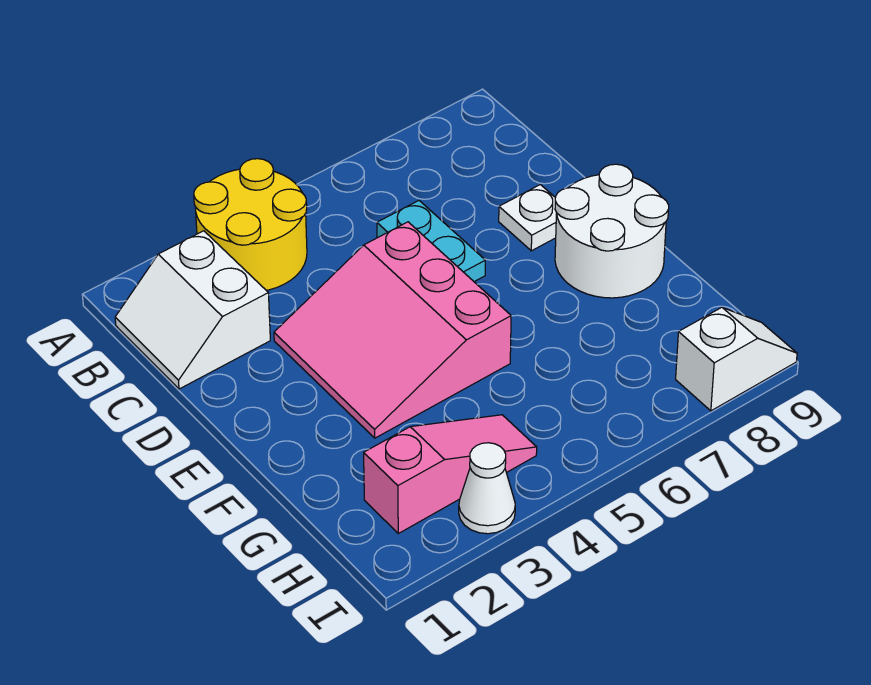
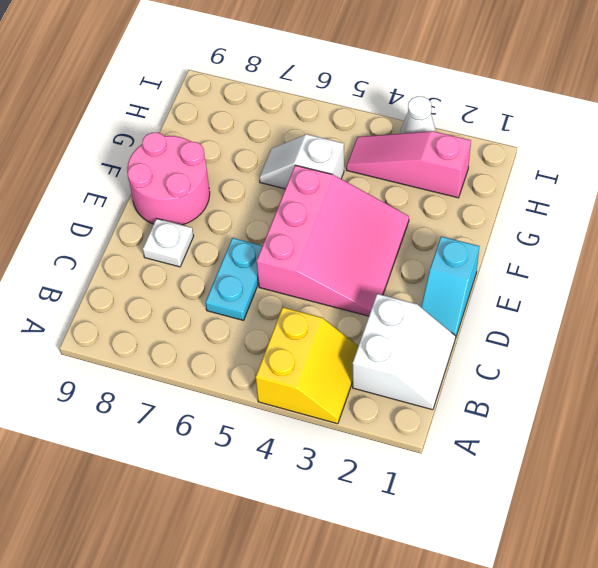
yellow round brick A3:B4 level 1 -> yellow slope A3:B4 level 1 top 4
none -> cyan slope D1:E1 level 1 top E
white round brick E8:F9 level 1 -> pink round brick E8:F9 level 1
white slope I8:I9 level 1 top 8 -> white slope G5:G6 level 1 top 5

